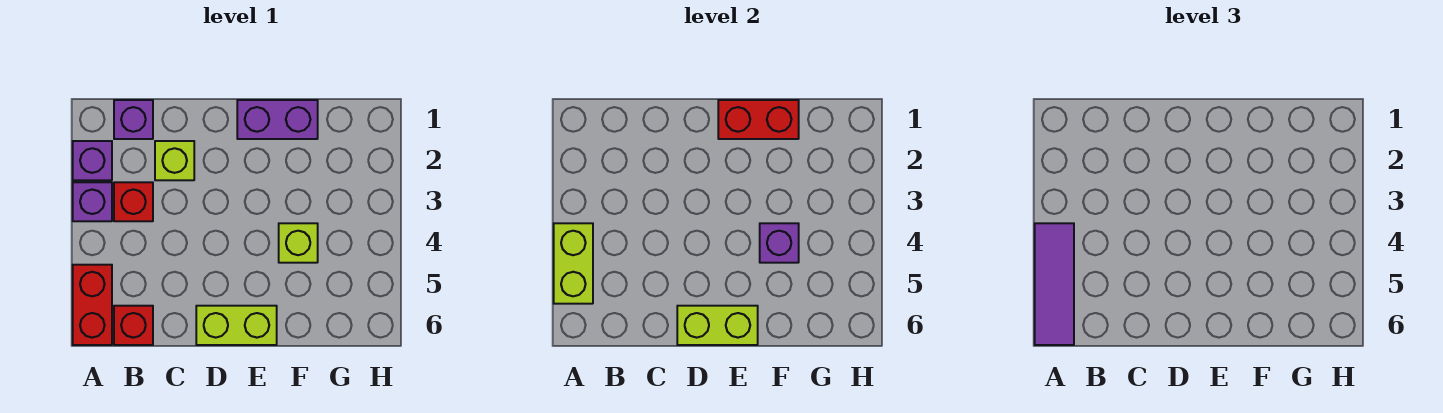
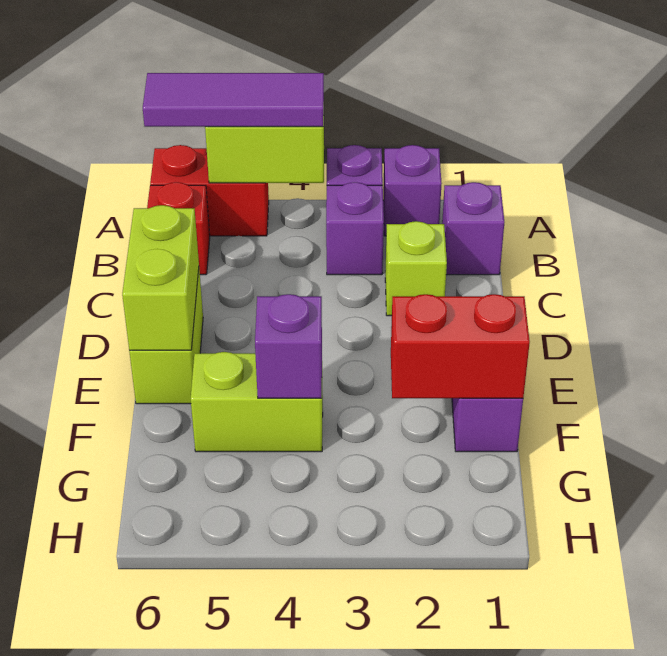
red brick B3 level 1 -> purple brick B3 level 1
red brick E1:F1 level 2 -> red brick F1:F2 level 2
lime brick F4 level 1 -> lime brick F4:F5 level 1

